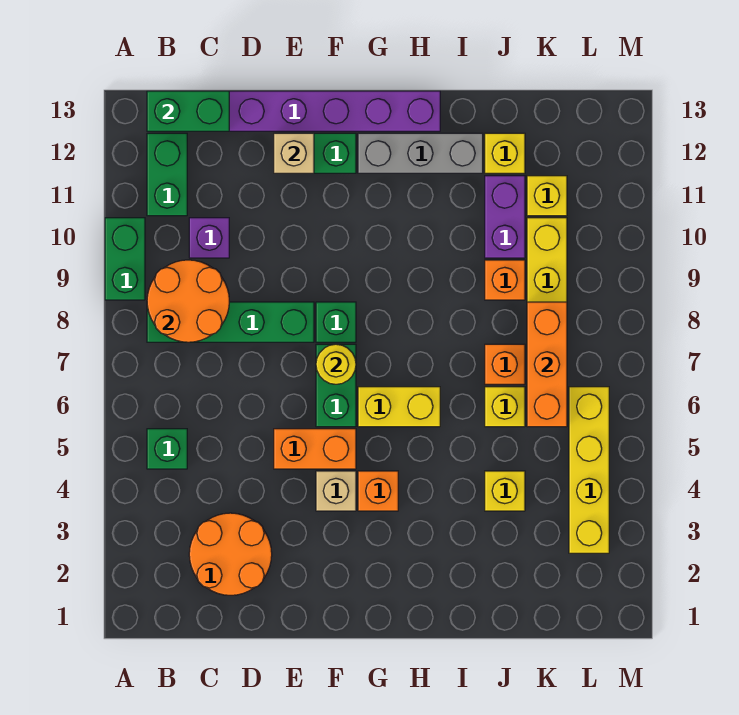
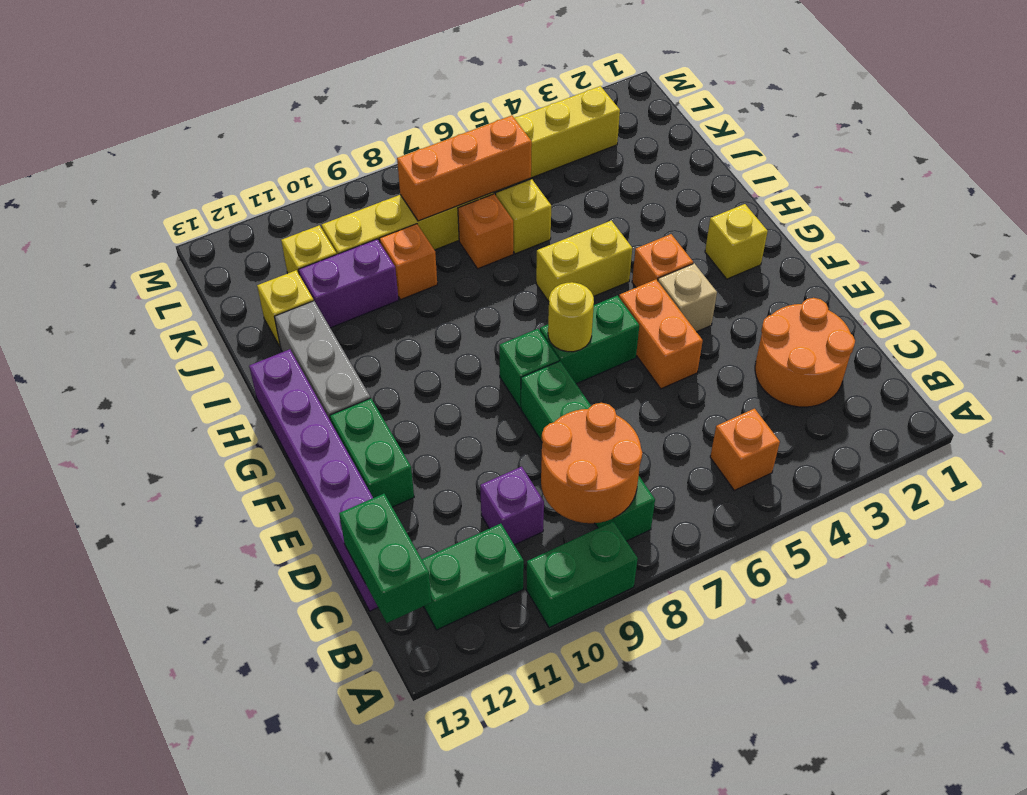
green brick B5 level 1 -> orange brick B5 level 1
tan brick E12 level 2 -> none
yellow brick G6:H6 level 1 -> yellow brick H5:H6 level 1
yellow brick J4 level 1 -> yellow brick G2 level 1

